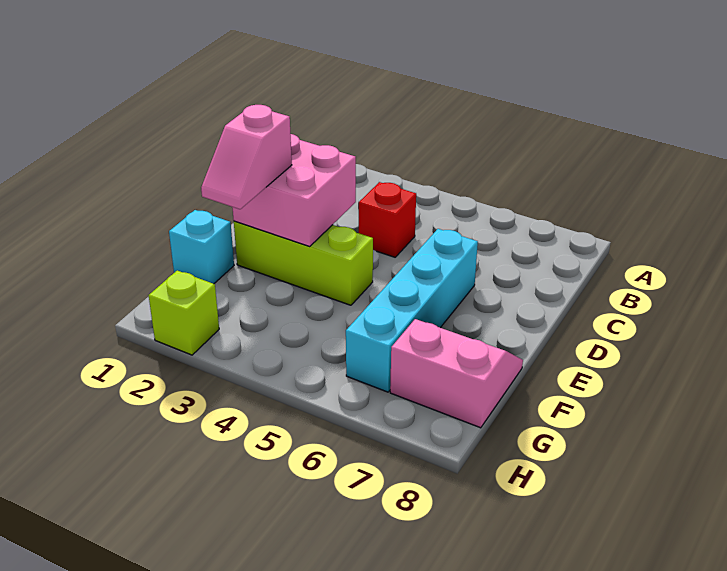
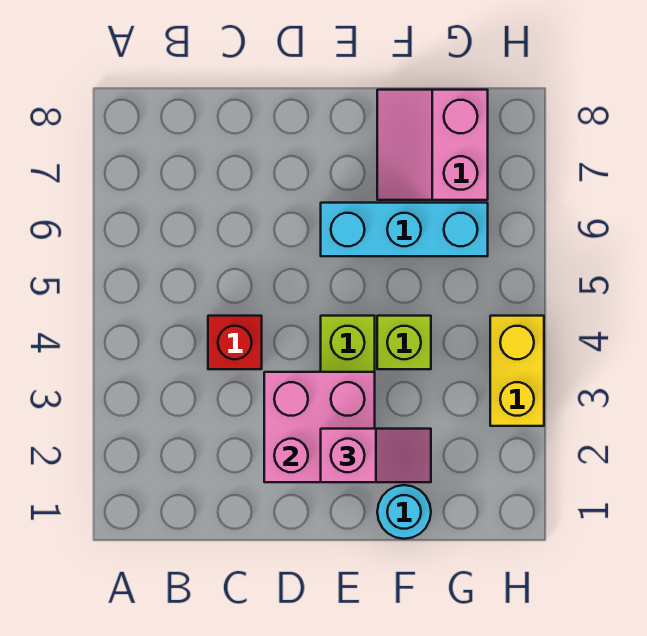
cyan brick D6:G6 level 1 -> cyan brick E6:G6 level 1
cyan brick F1 level 1 -> cyan round brick F1 level 1
lime brick H2 level 1 -> lime brick F4 level 1
none -> yellow brick H3:H4 level 1

